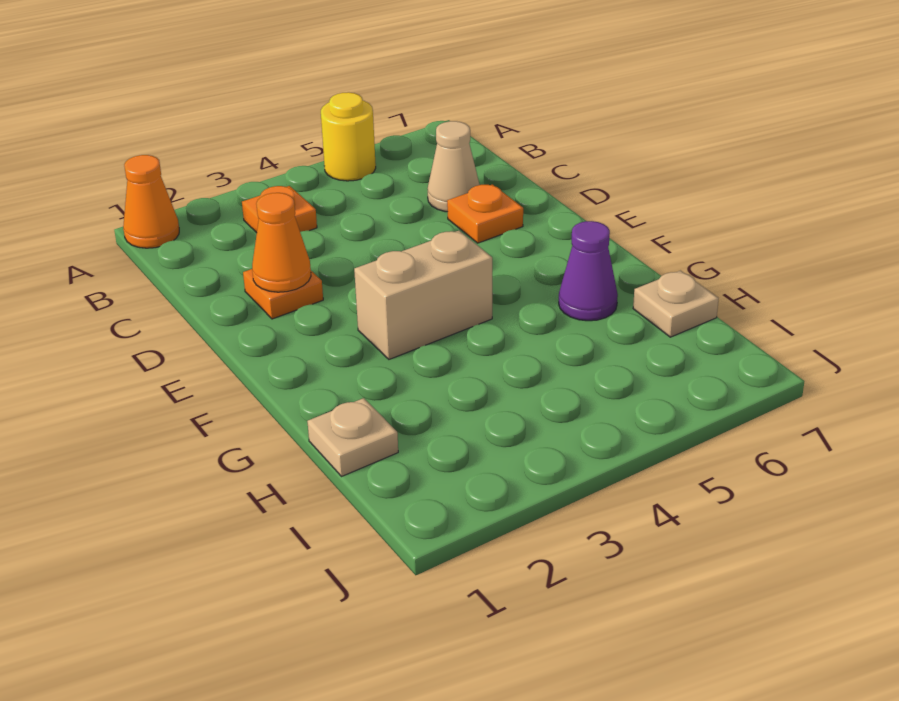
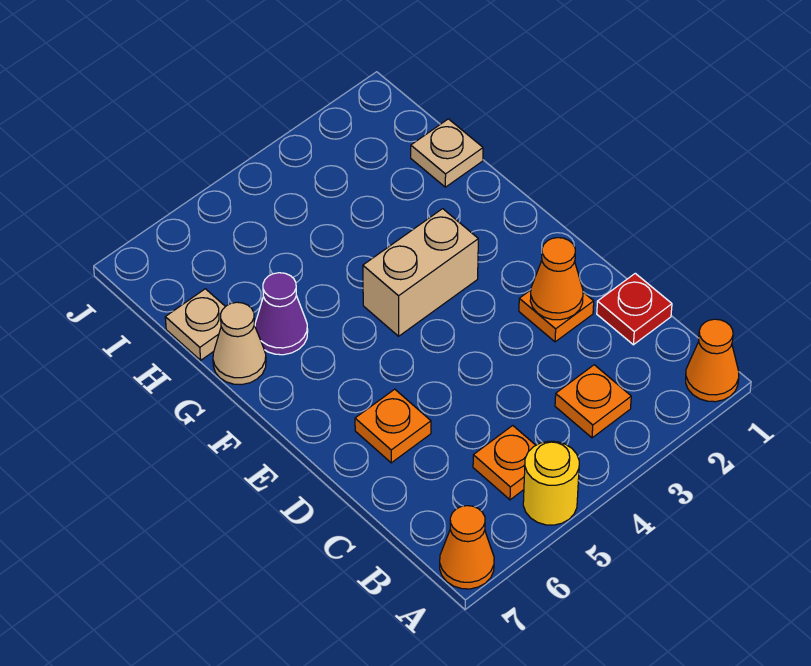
none -> orange cone A7 level 1
none -> orange plate B5 level 1
none -> red plate C1 level 1
tan cone C6 level 1 -> tan cone G7 level 1

